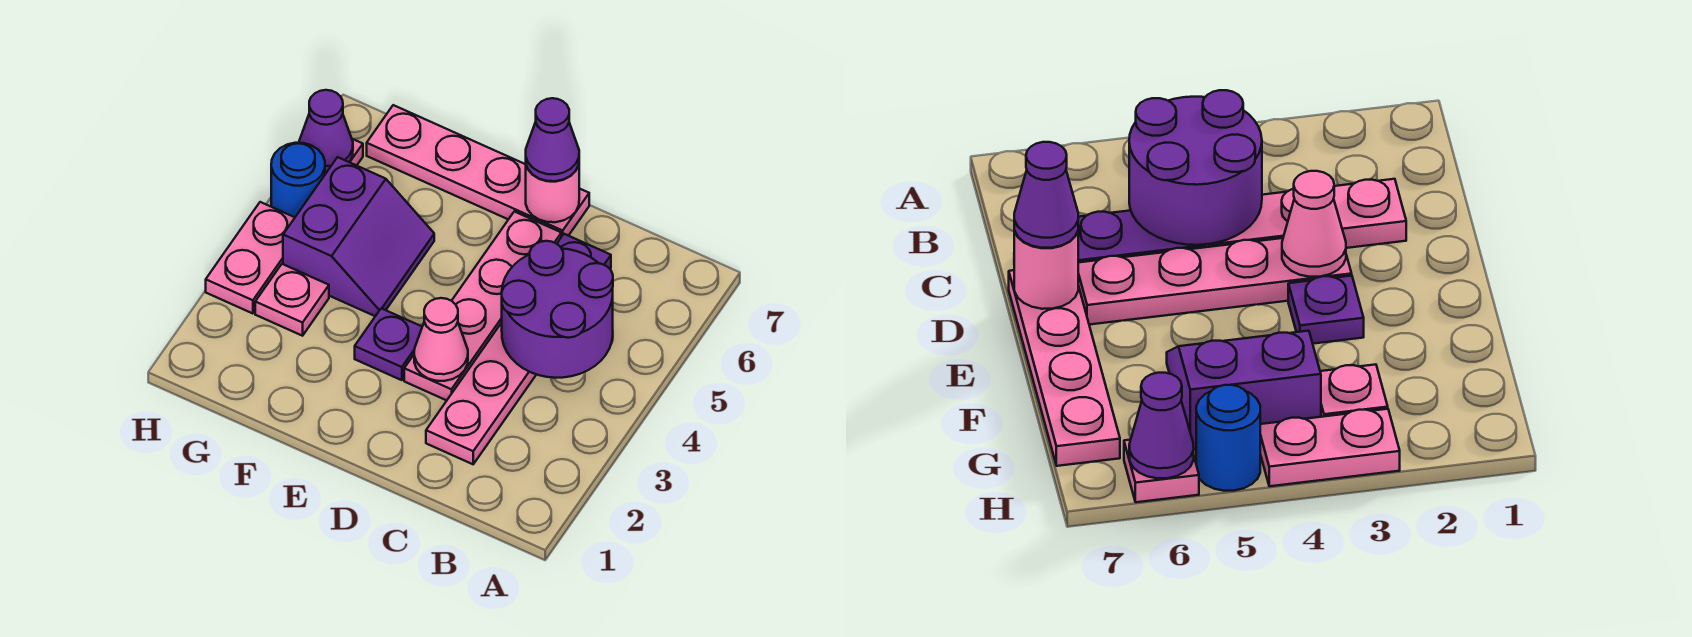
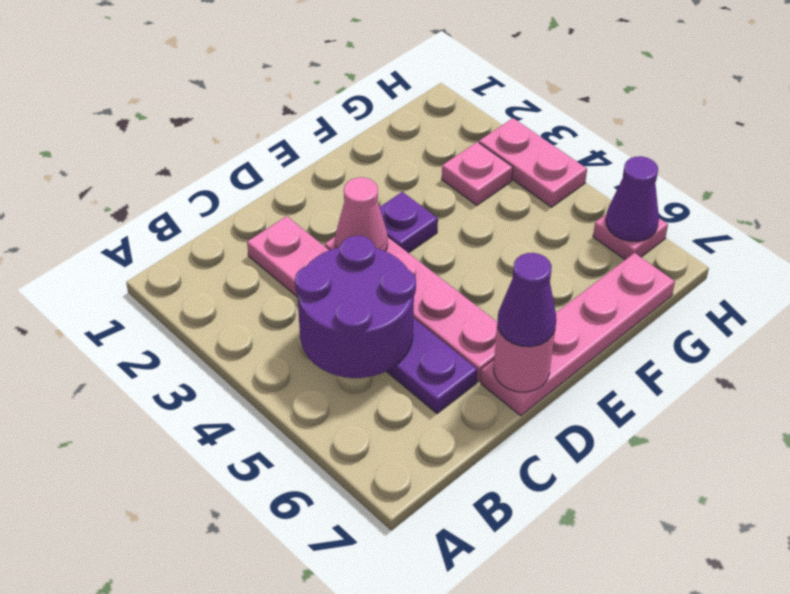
purple slope F4:G5 level 1 top G -> none
blue round brick H5 level 1 -> none

